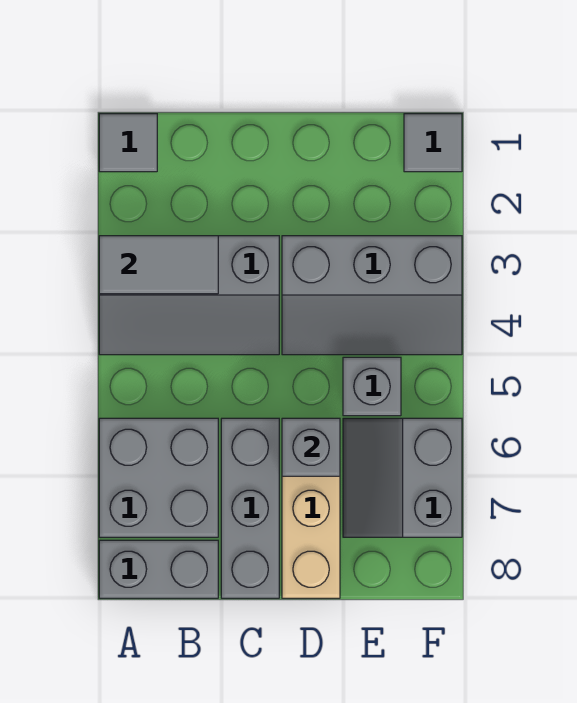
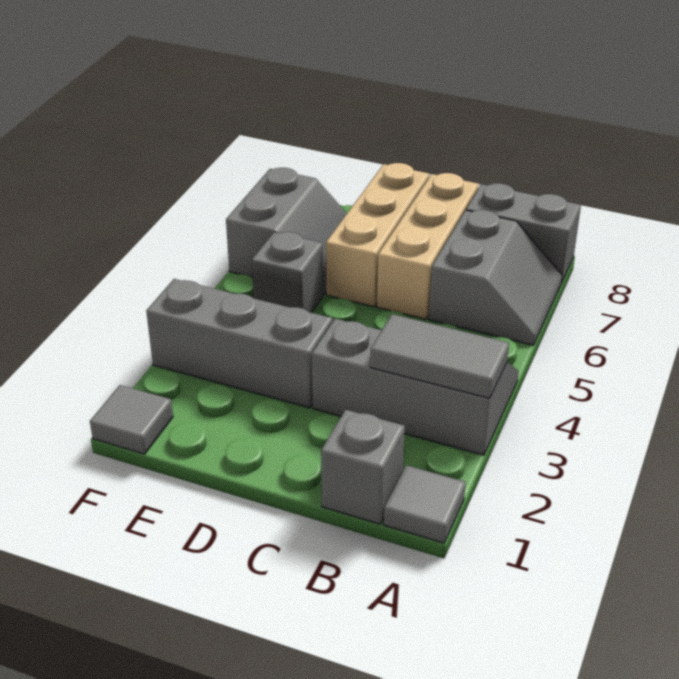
grey brick A6:B7 level 1 -> grey slope A6:B7 level 1 top B
grey brick C6:C8 level 1 -> tan brick C6:C8 level 1
grey brick D6 level 2 -> grey brick B1 level 1

